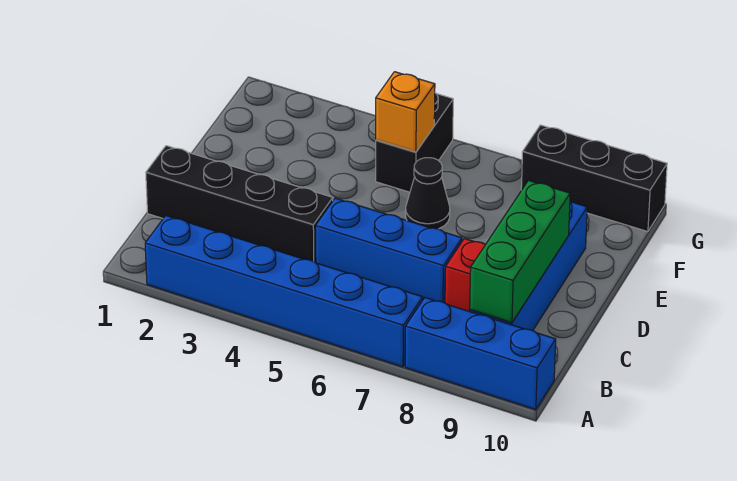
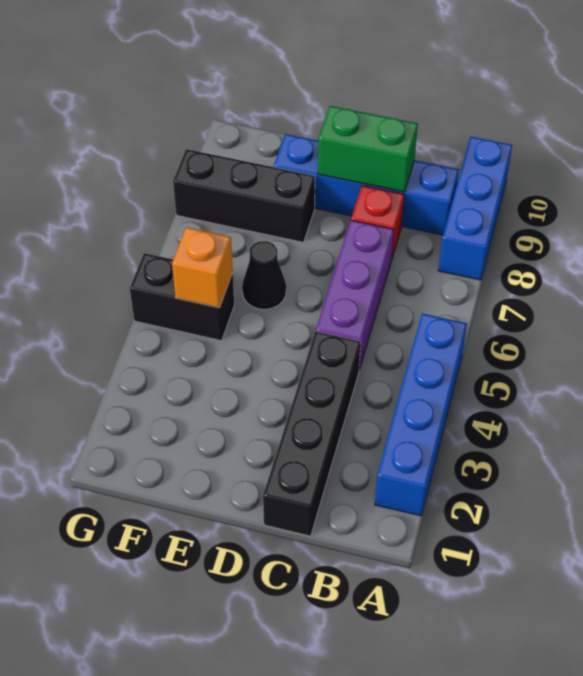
blue brick A2:A7 level 1 -> blue brick A2:A5 level 1
green brick B9:D9 level 2 -> green brick C9:D9 level 2
blue brick C5:C7 level 1 -> purple brick C5:C7 level 1
black brick G8:G10 level 1 -> black brick E8:G8 level 1

